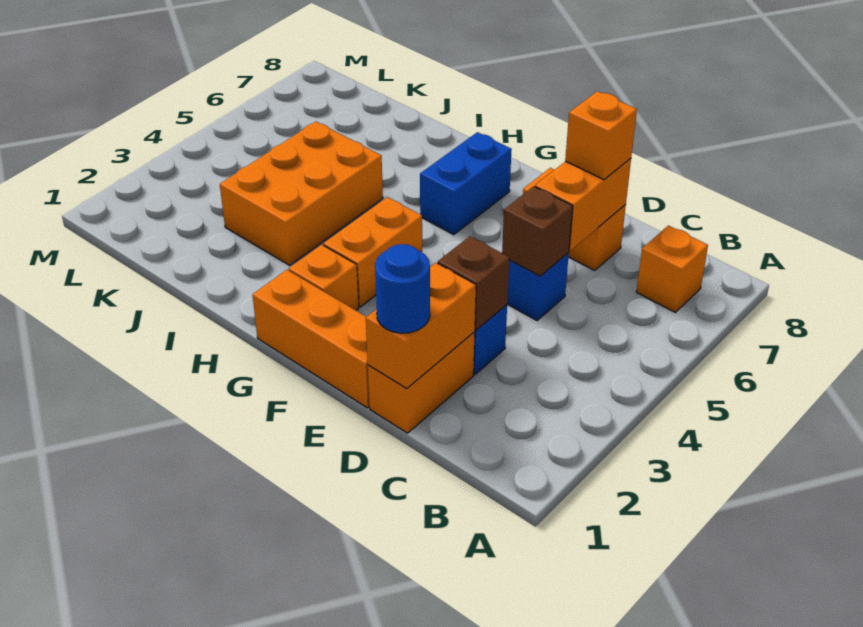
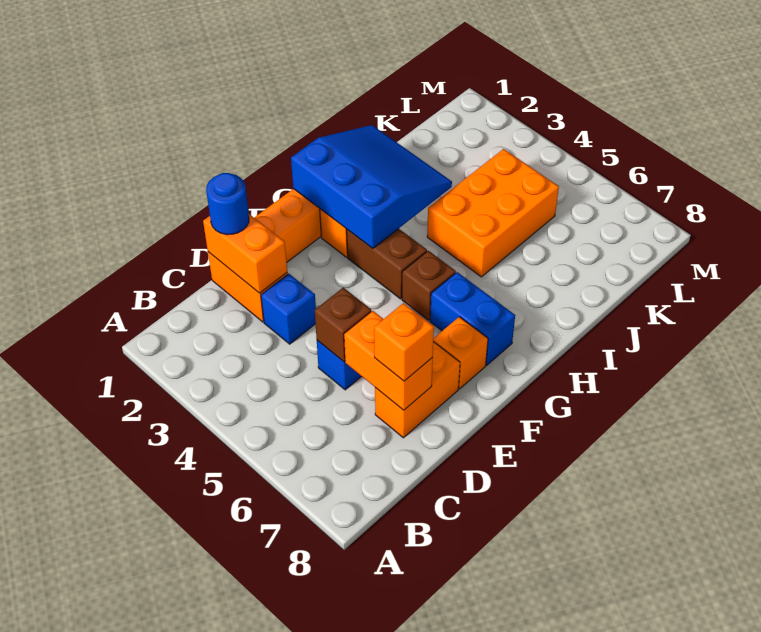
orange brick B7 level 1 -> orange brick F7 level 1
brown brick D3 level 2 -> brown brick G5 level 1
none -> blue slope G1:I3 level 2 top G
orange brick G3:G4 level 1 -> brown brick G3:G4 level 1
orange brick I3:J5 level 1 -> orange brick I4:K5 level 1

